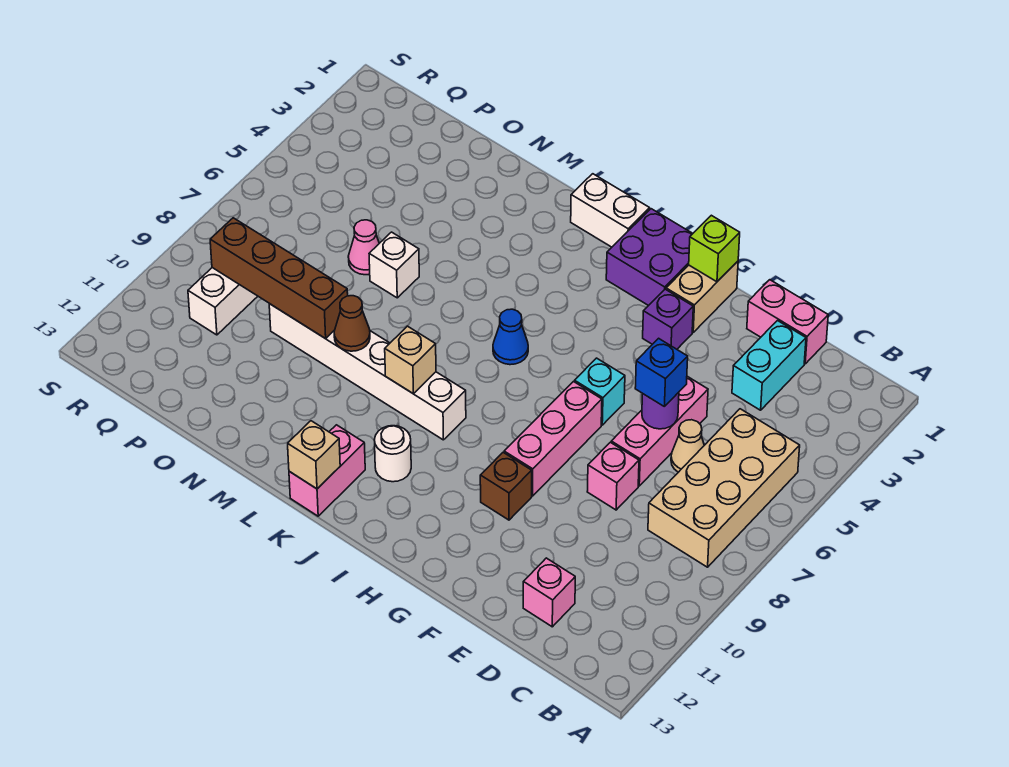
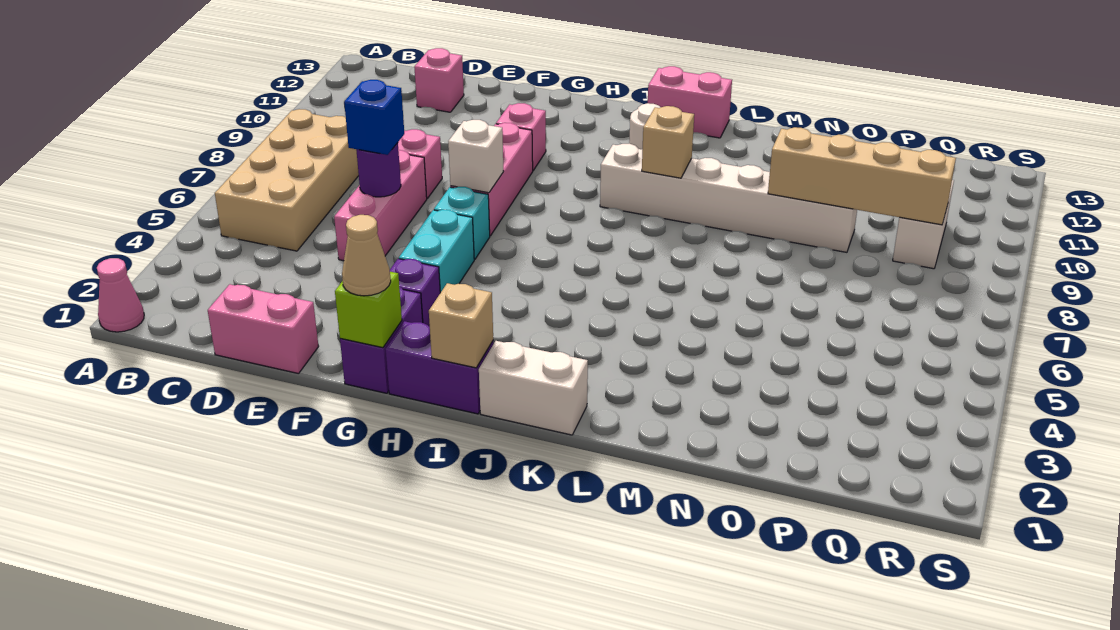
cyan brick D2:D3 level 1 -> cyan brick G4:G5 level 1
tan cone D6 level 1 -> tan cone G1 level 3
tan brick G1:G2 level 1 -> purple brick G1:G2 level 1
brown brick G10 level 1 -> pink brick G10 level 1
purple brick H1:I2 level 1 -> purple brick H1:I1 level 1
blue cone J6 level 1 -> none
pink brick K12:K13 level 1 -> pink brick J13:K13 level 1
tan brick K13 level 2 -> tan brick I1 level 2
brown cone M9 level 2 -> none
white brick N6 level 1 -> white brick G7 level 2
brown brick N9:Q9 level 2 -> tan brick N9:Q9 level 2
pink cone O6 level 1 -> pink cone A1 level 1

